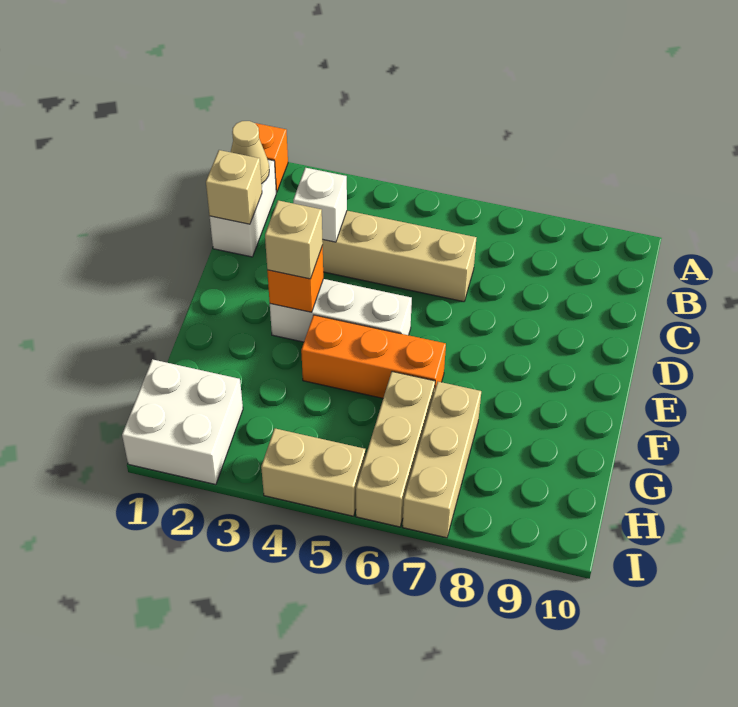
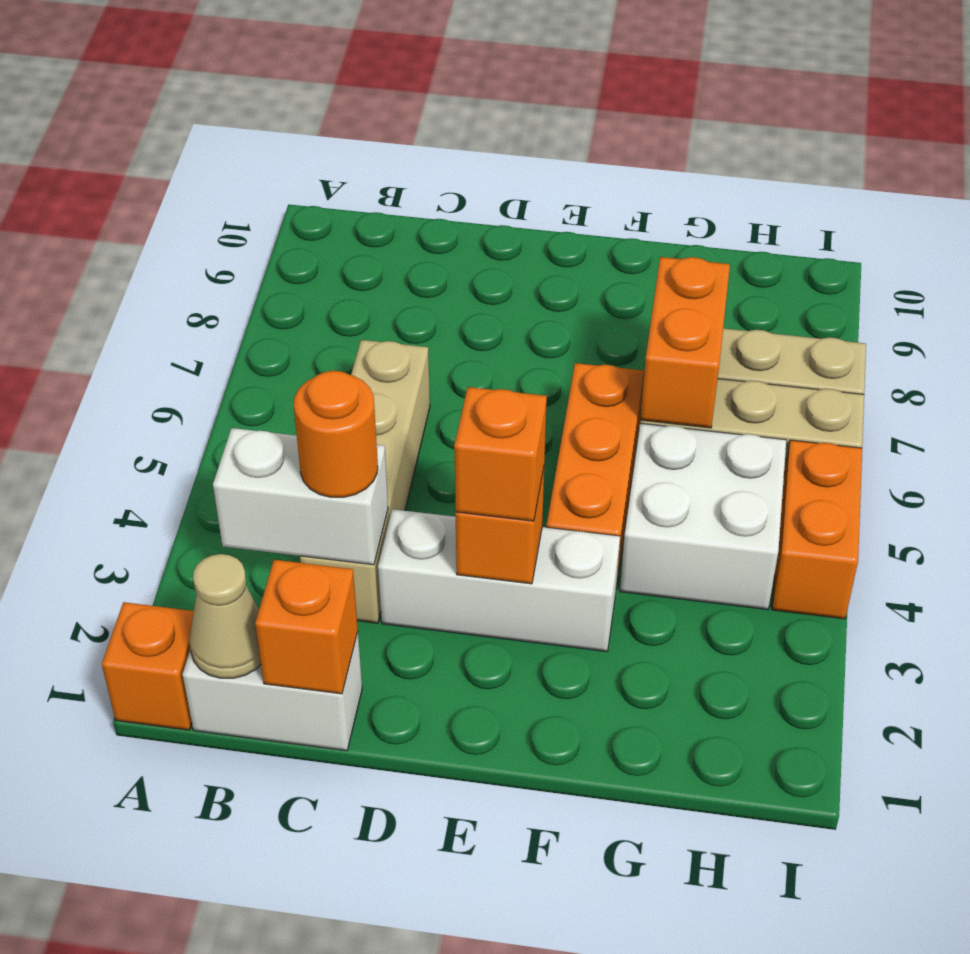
tan brick C1 level 2 -> orange brick C1 level 2
white brick C3 level 2 -> white brick B3:C3 level 2
none -> orange round brick C3 level 3
white brick E3:E5 level 1 -> white brick D3:F3 level 1
tan brick E3 level 3 -> orange brick E3 level 3
none -> orange brick G6:G7 level 2
white brick H1:I2 level 1 -> white brick G4:H5 level 1
tan brick I4:I5 level 1 -> orange brick I4:I5 level 1

